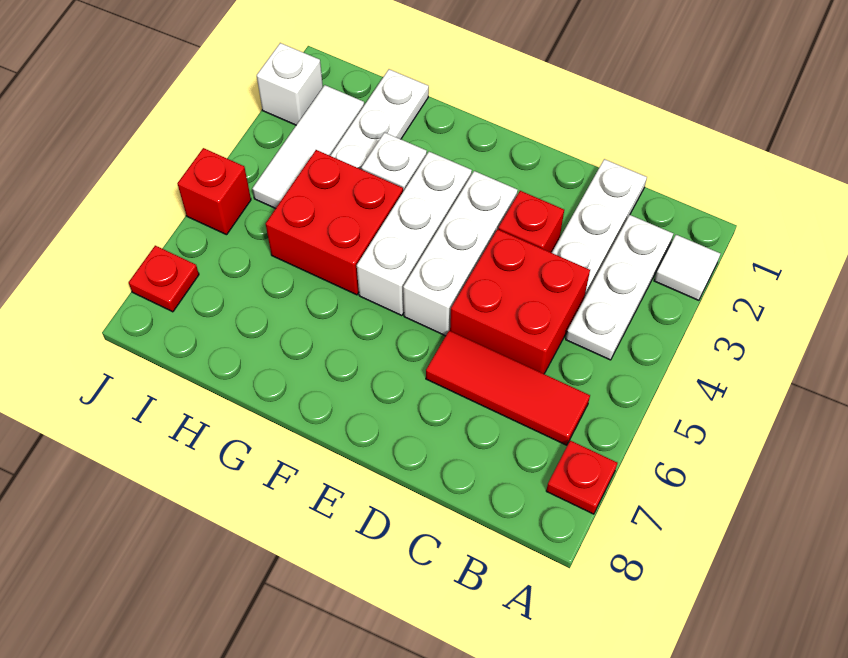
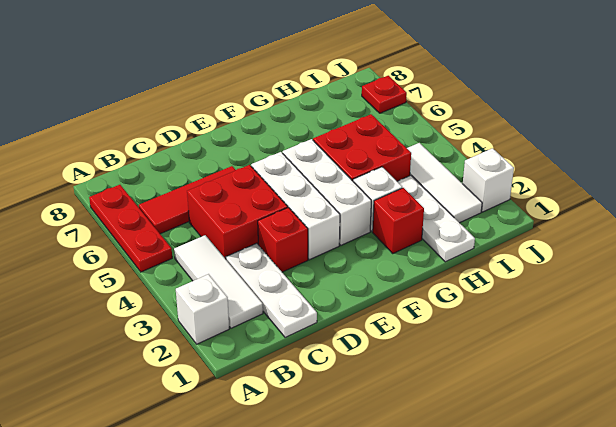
white tile A2 level 1 -> white brick A2 level 1
red plate A7 level 1 -> red plate A5:A7 level 1
white plate B2:B4 level 1 -> white tile B2:B4 level 1
red brick J5 level 1 -> red brick G2 level 1

